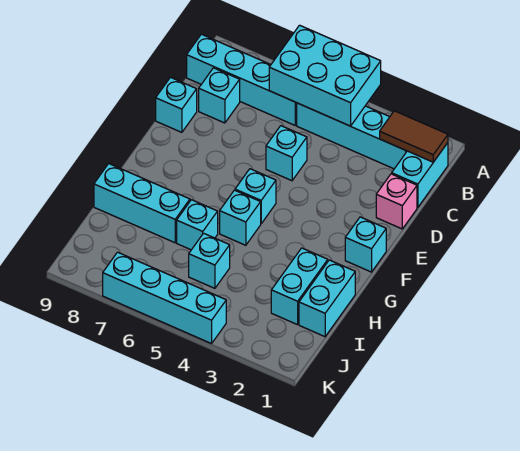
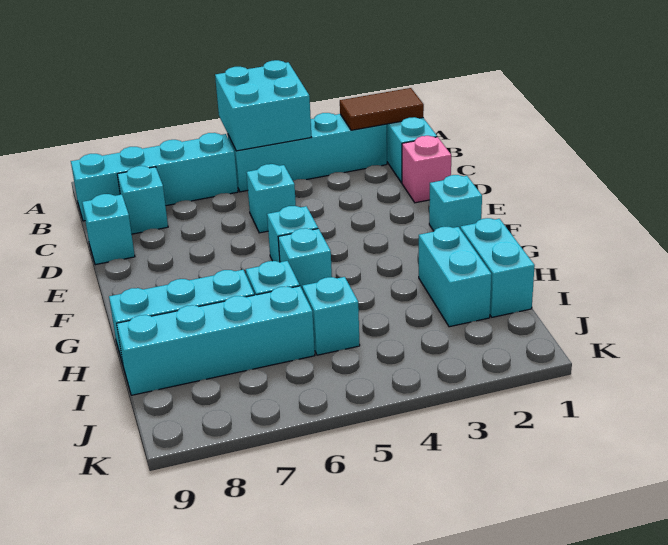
cyan brick A4:B6 level 2 -> cyan brick A4:B5 level 2
cyan brick K4:K7 level 1 -> cyan brick I6:I9 level 1

